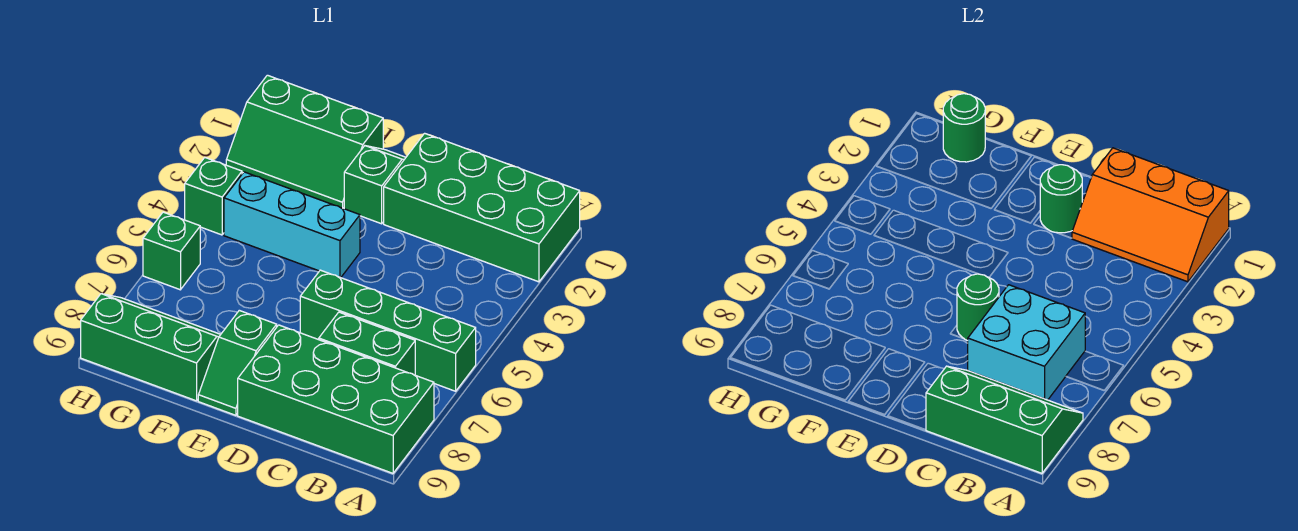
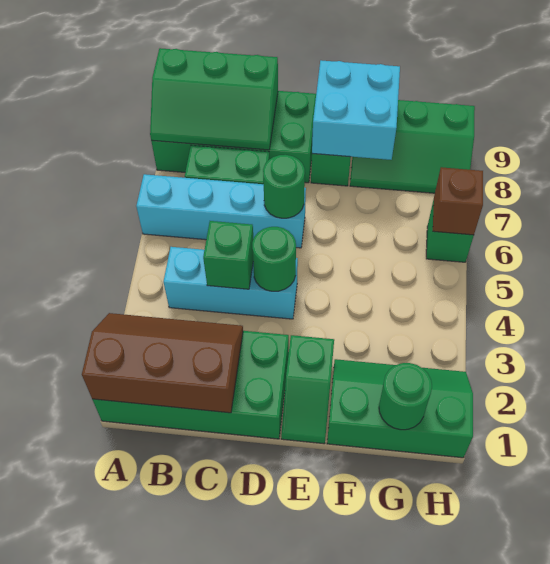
orange slope A1:C2 level 2 top 1 -> brown slope A1:C2 level 2 top 1
green brick A6:D6 level 1 -> cyan brick A6:D6 level 1
cyan brick B6:C7 level 2 -> cyan brick E8:F9 level 2
green round brick D2 level 2 -> green round brick D4 level 2
cyan brick E4:G4 level 1 -> cyan brick B4:D4 level 1
green brick H4 level 1 -> green brick C4 level 2
none -> brown brick H6 level 2

